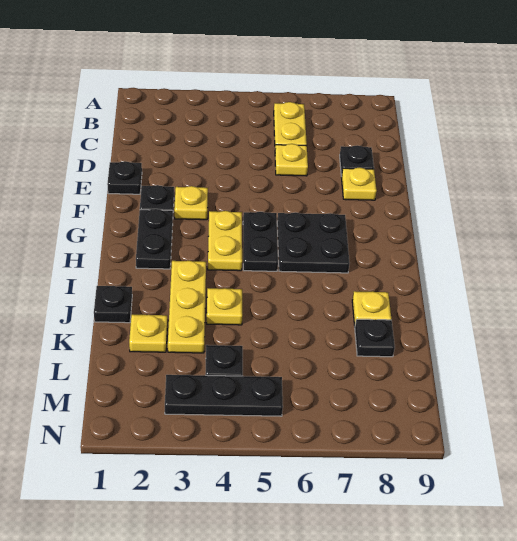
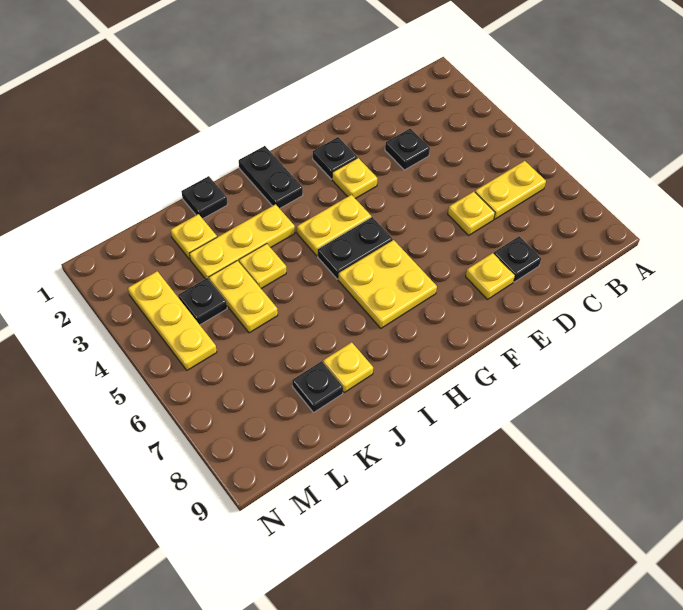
black plate E1 level 1 -> black plate D3 level 1
black plate G2:H2 level 1 -> black plate H1:H2 level 1
black plate G6:H7 level 1 -> yellow plate G6:H7 level 1
none -> yellow plate K4:K5 level 1
black plate M3:M5 level 1 -> yellow plate M3:M5 level 1

